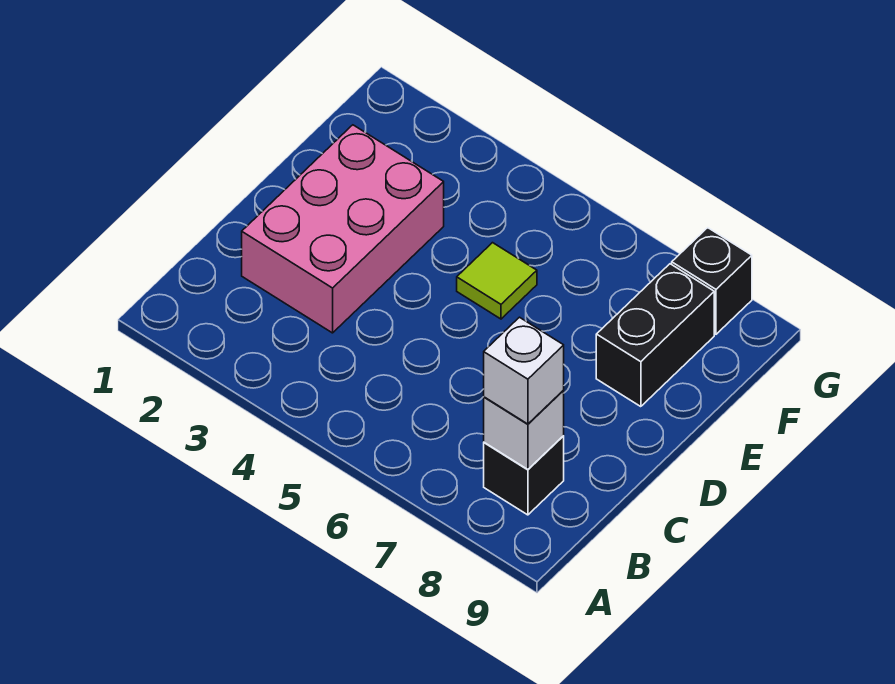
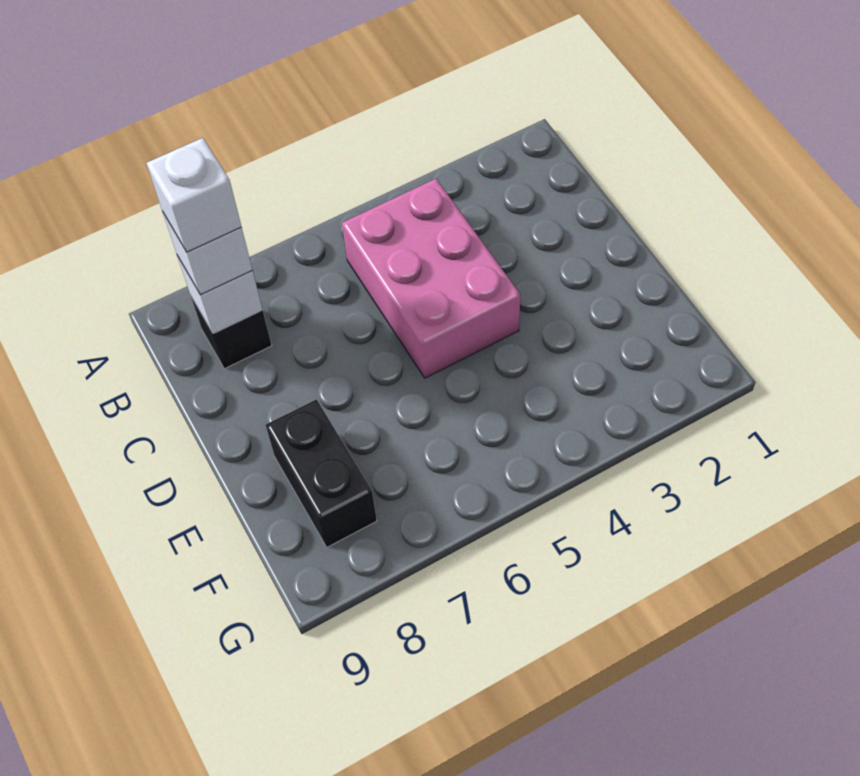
none -> white brick B8 level 4
pink brick C2:E3 level 1 -> pink brick B4:D5 level 1
lime tile E5 level 1 -> none
black brick G8 level 1 -> none

